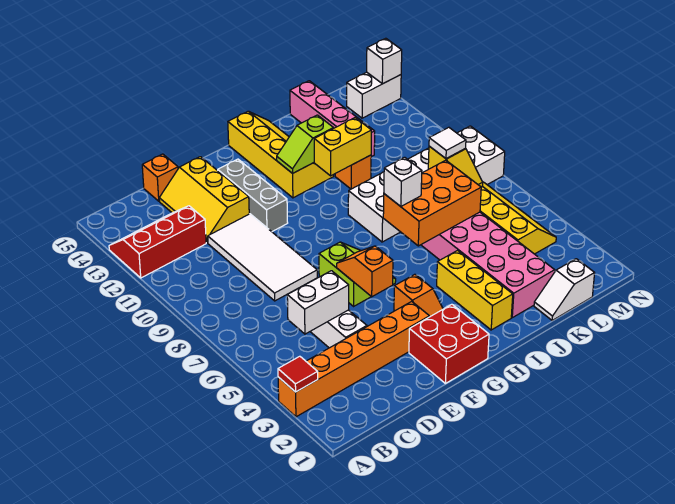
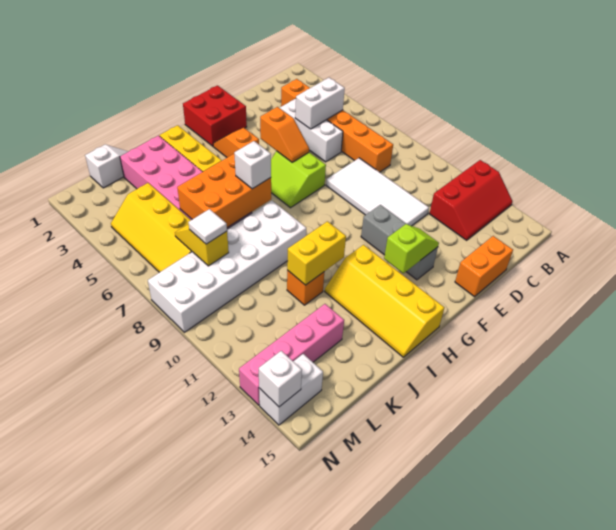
orange brick A3:F3 level 1 -> orange brick C3:C8 level 1
red tile A3 level 2 -> none
yellow slope D12:E14 level 1 top E -> none
orange brick D15 level 1 -> orange brick D15:E15 level 1
lime slope H12:I12 level 2 top I -> lime slope F13:G13 level 2 top G
pink brick K12:K15 level 1 -> pink brick K13:N13 level 1

